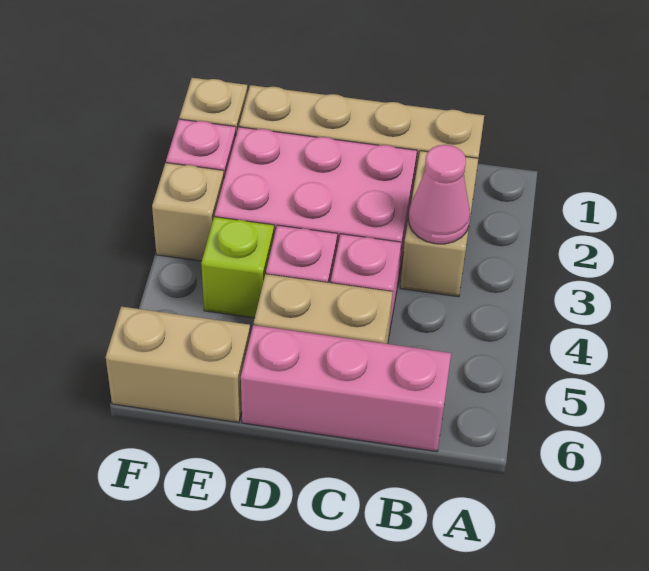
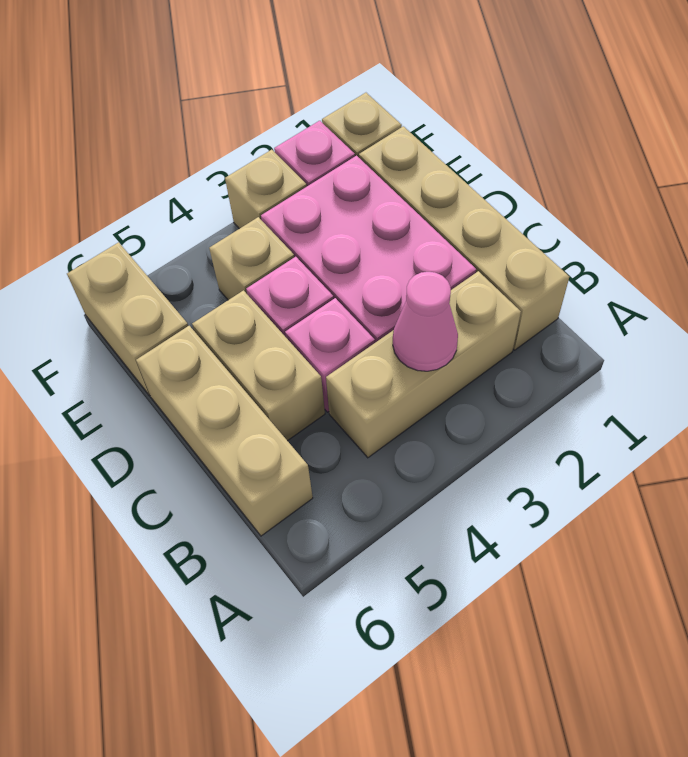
tan brick B2:B3 level 1 -> tan brick B2:B4 level 1
pink brick B6:D6 level 1 -> tan brick B6:D6 level 1
lime brick E4 level 1 -> tan brick E4 level 1

